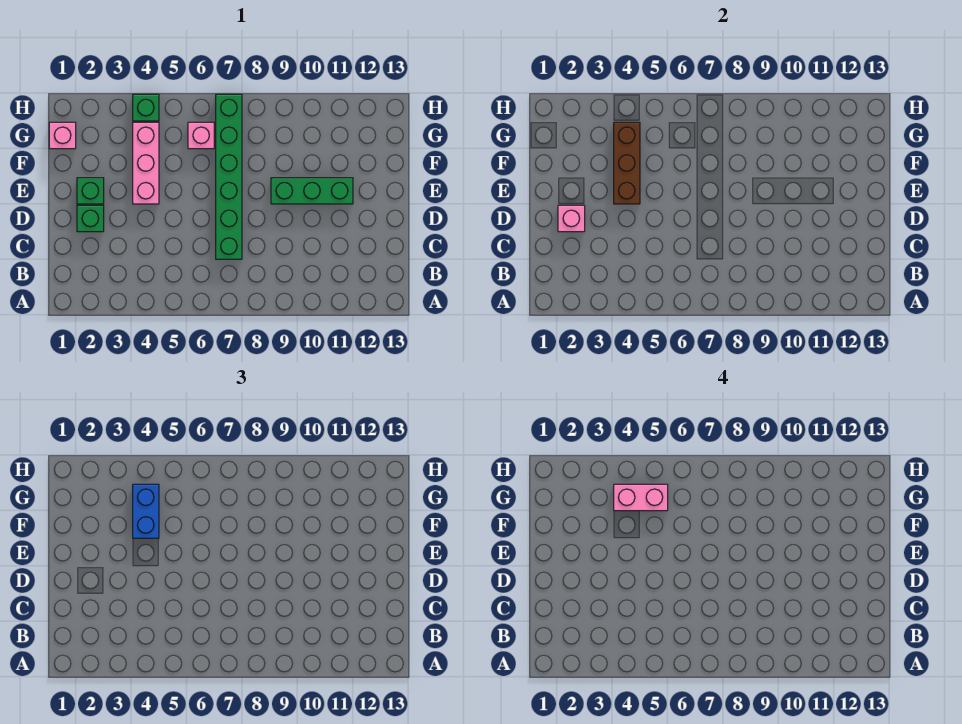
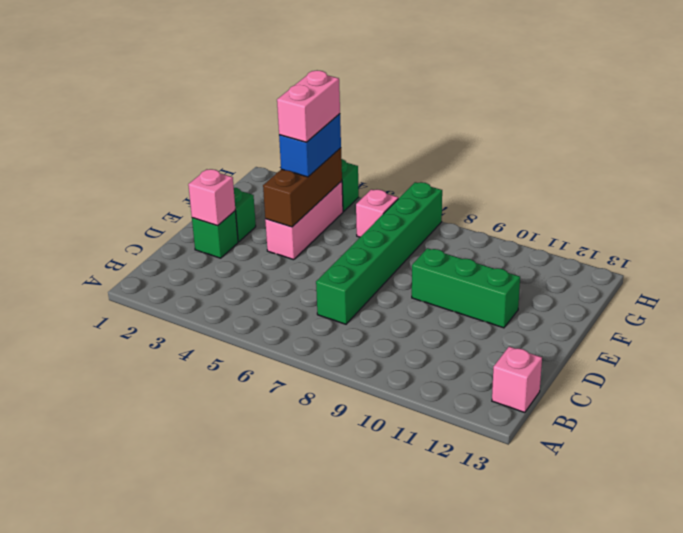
pink brick G1 level 1 -> pink brick B13 level 1
pink brick G4:G5 level 4 -> pink brick F4:G4 level 4

